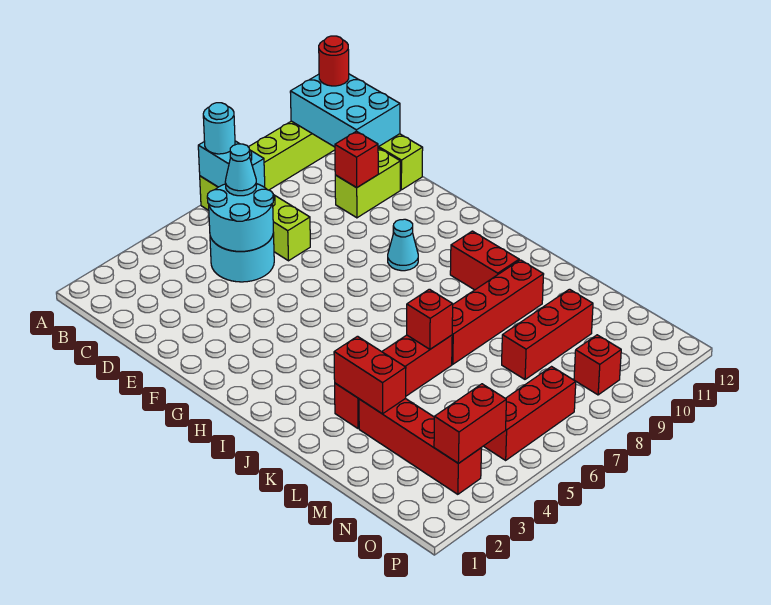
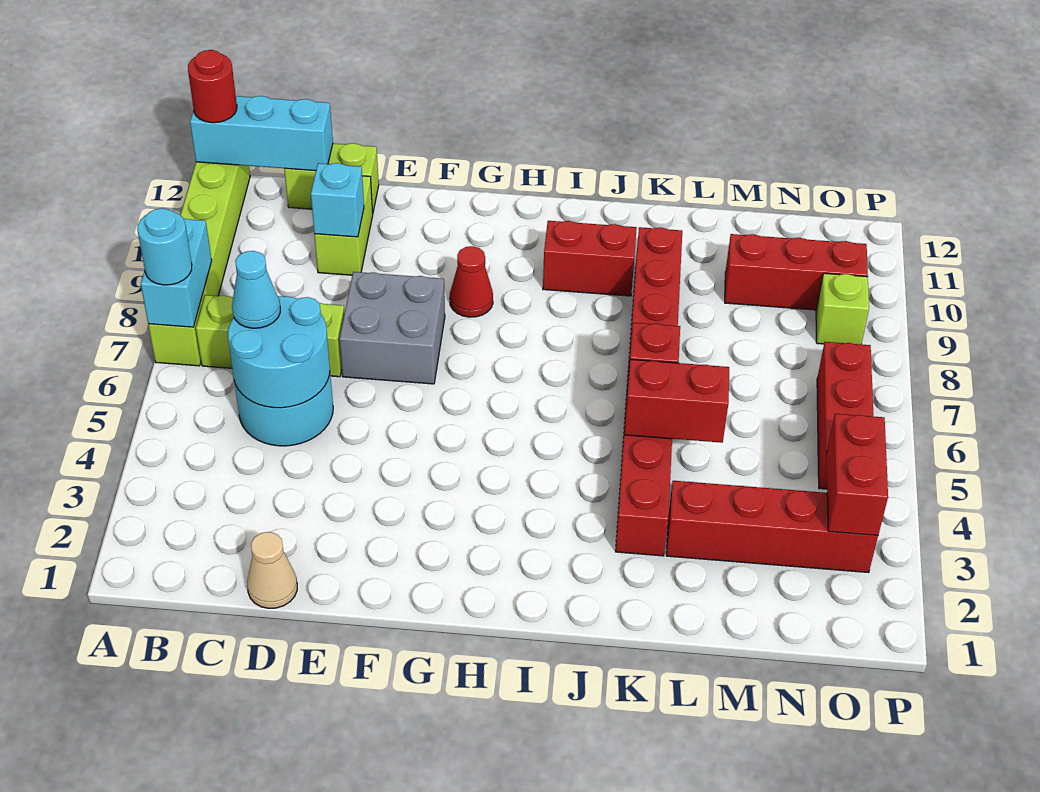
cyan brick A7:B7 level 2 -> cyan brick A7:A8 level 2
cyan brick A11:C12 level 2 -> cyan brick A12:C12 level 2
none -> tan cone D1 level 1
red brick D10 level 2 -> cyan brick D10 level 2
none -> grey brick E7:F8 level 1
cyan cone G9 level 1 -> red cone G9 level 1
red brick K3:L3 level 2 -> red brick K5:L5 level 2
red brick M8:M10 level 1 -> red brick M10:O10 level 1
red brick O9 level 1 -> lime brick O9 level 1

